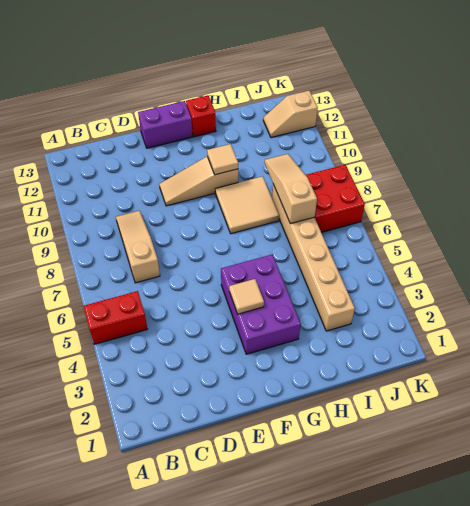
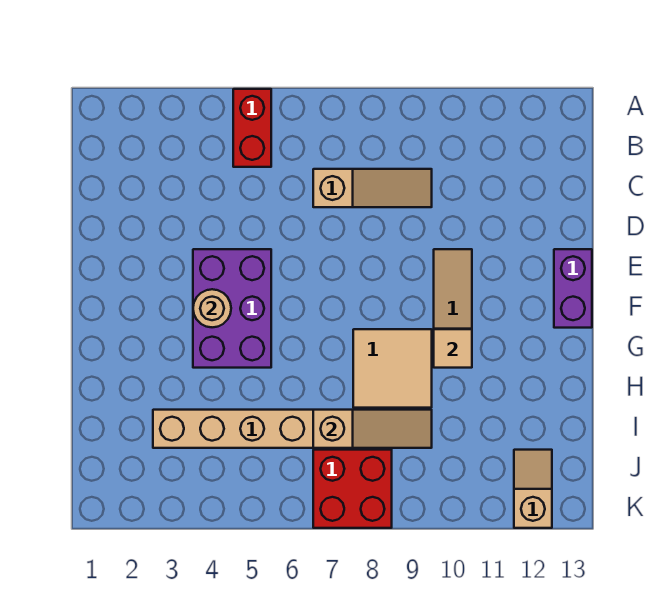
purple brick F3:G5 level 1 -> purple brick E4:G5 level 1
tan tile F4 level 2 -> tan round brick F4 level 2
red brick G13 level 1 -> none

